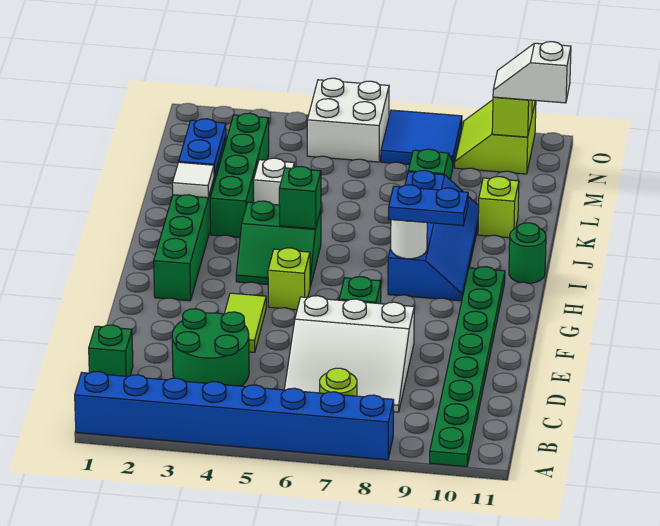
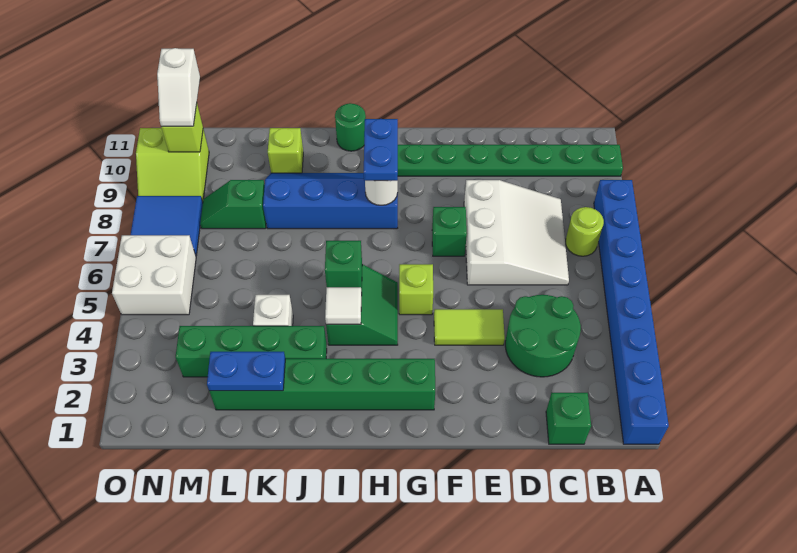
white tile J2 level 2 -> white tile I4 level 2

